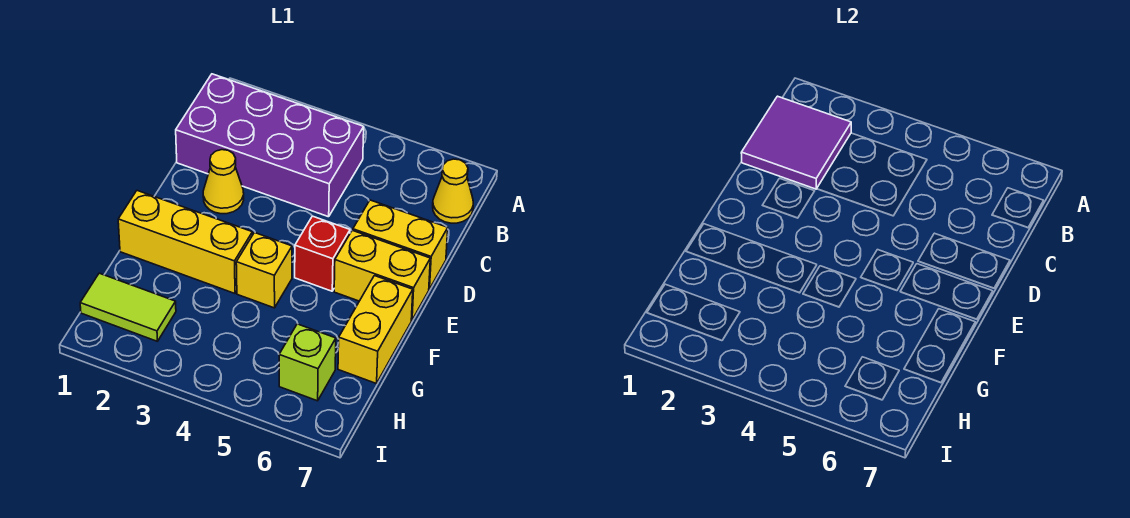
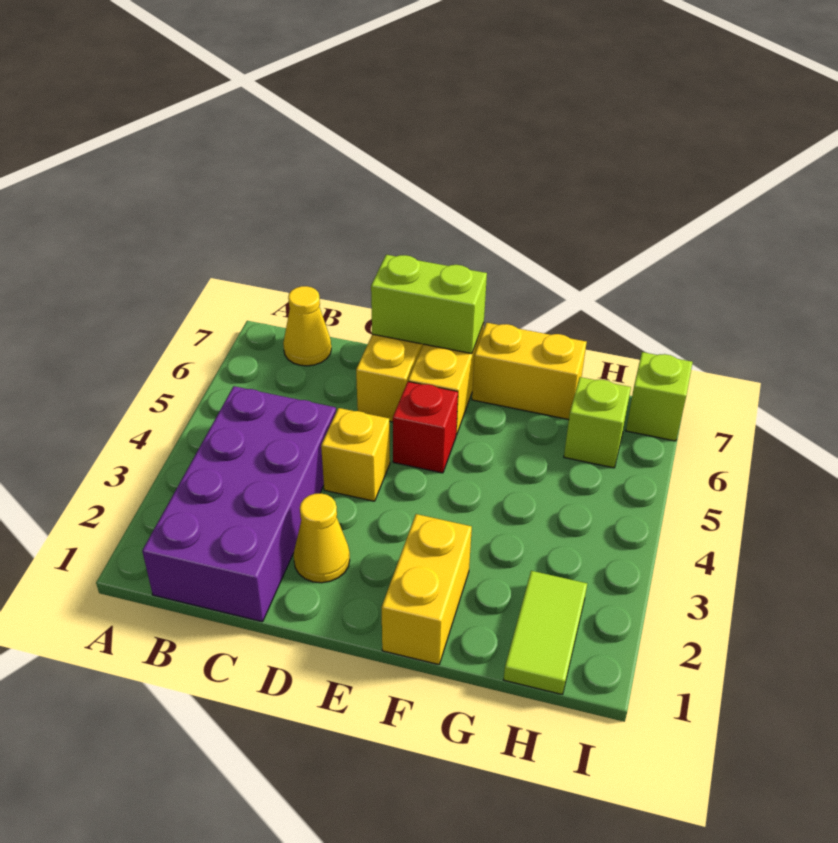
purple tile B1:C2 level 2 -> none
none -> lime brick D7:E7 level 2
yellow brick F1:F3 level 1 -> yellow brick F1:F2 level 1
yellow brick F4 level 1 -> yellow brick D4 level 1
none -> lime brick I7 level 1

